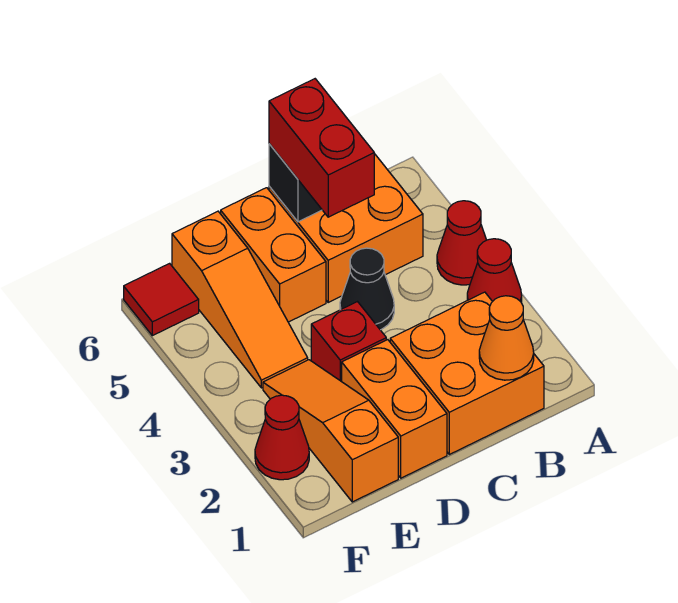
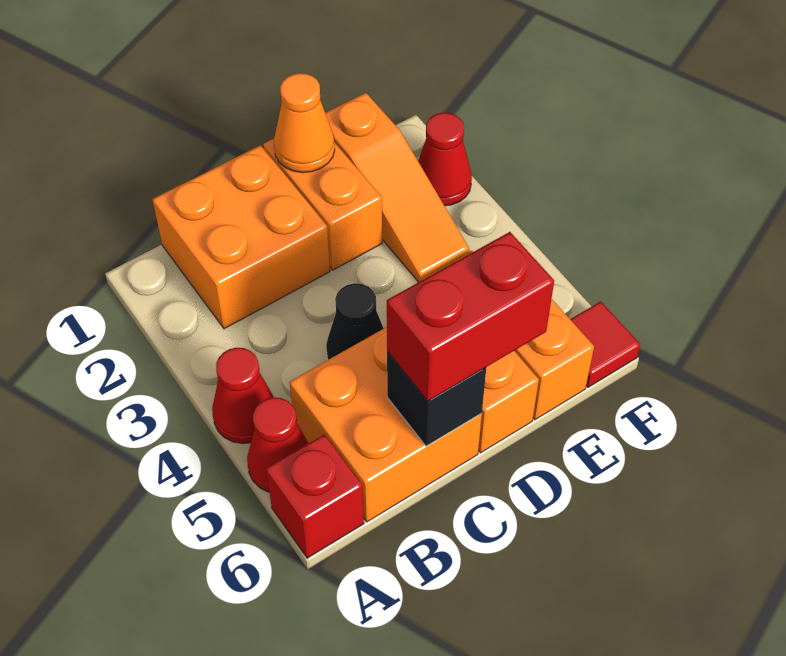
red cone A3 level 1 -> red cone A5 level 1
orange cone B1 level 2 -> orange cone D1 level 2
red brick C5:C6 level 3 -> red brick C6:D6 level 3
red brick D3 level 1 -> red brick A6 level 1

